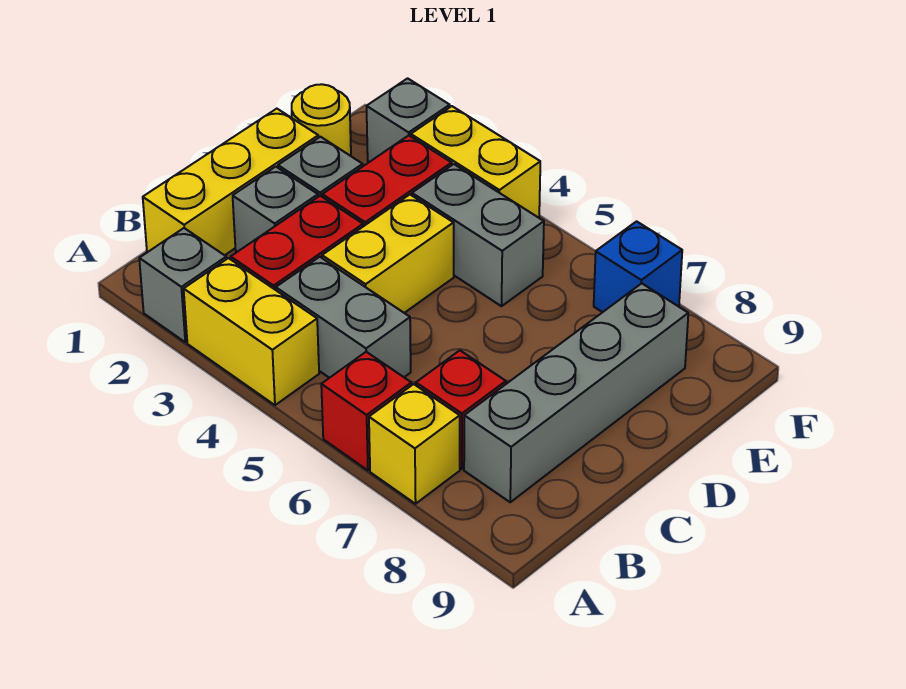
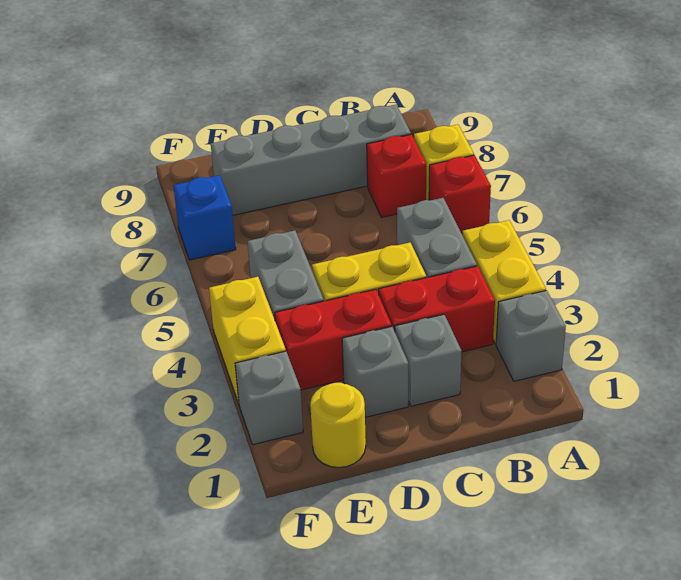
yellow brick B1:D1 level 1 -> none

